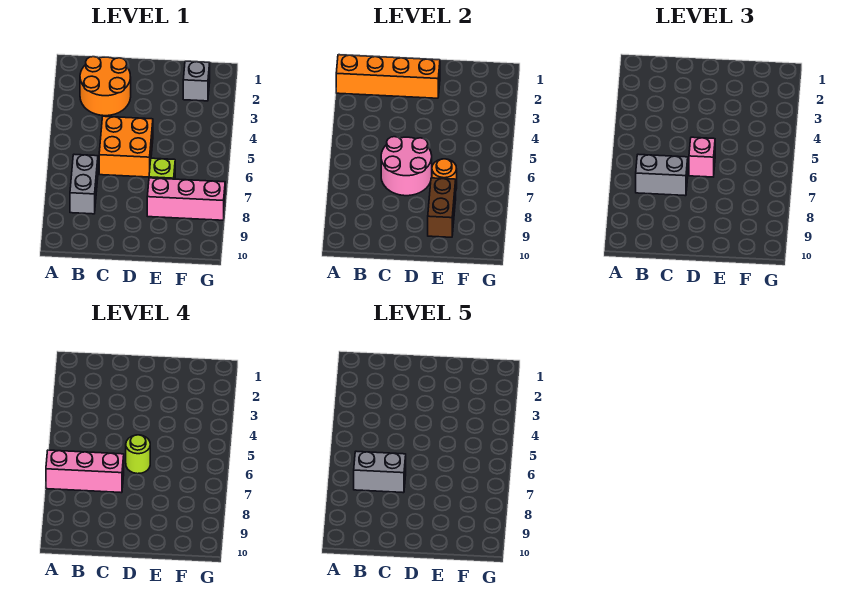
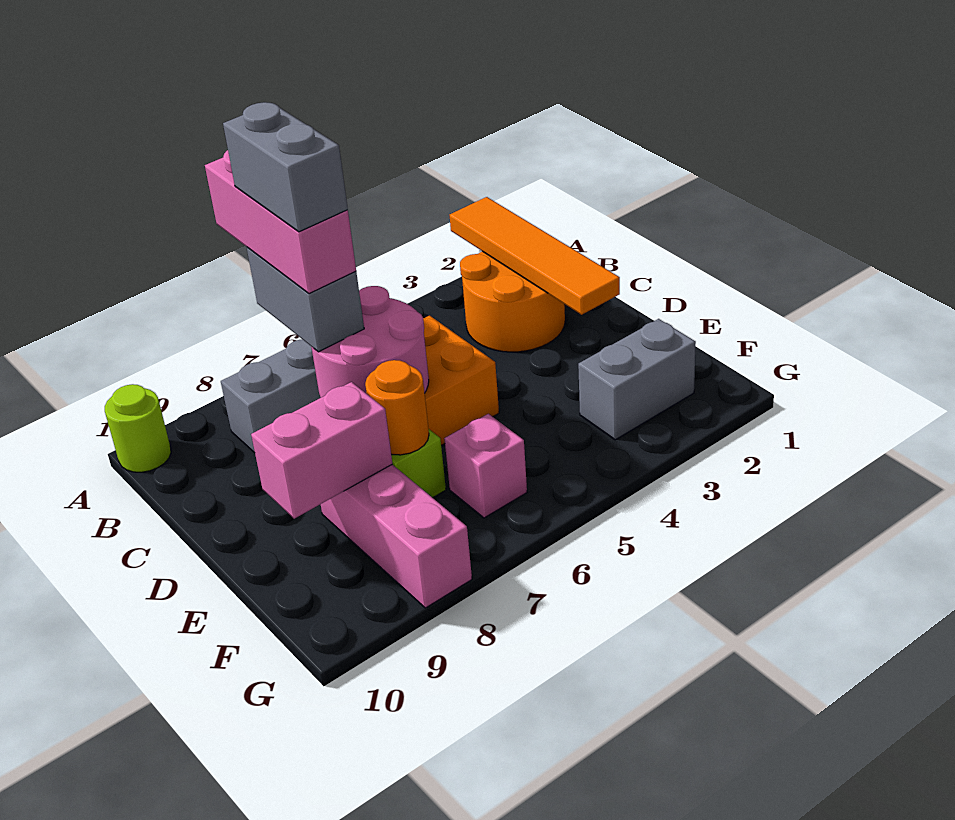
orange brick A2:D2 level 2 -> orange tile A2:D2 level 2
pink brick D6 level 3 -> pink brick F6 level 1
lime round brick D6 level 4 -> lime round brick A10 level 1
brown brick E8:E9 level 2 -> pink brick E8:E9 level 2
grey brick F2 level 1 -> grey brick F2:F3 level 1

